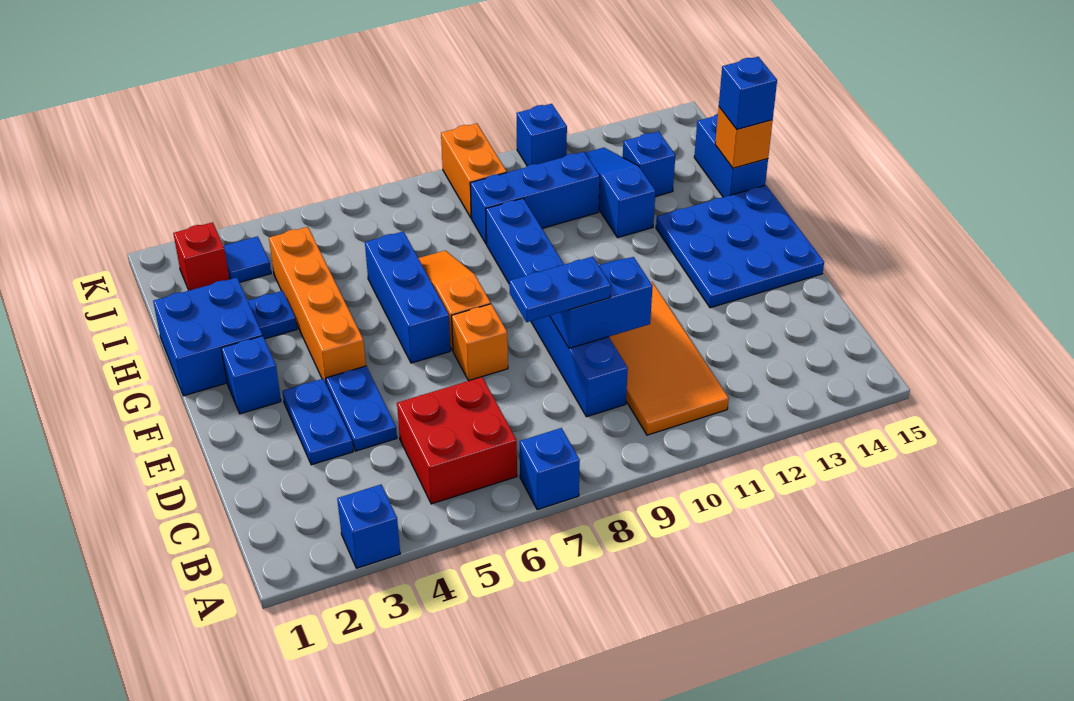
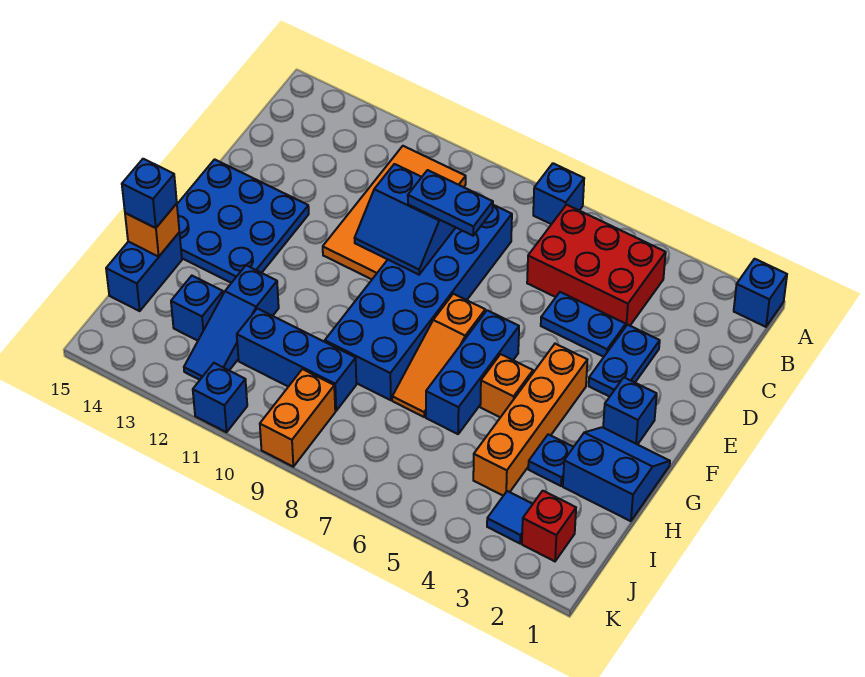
blue brick A3 level 1 -> blue brick A1 level 1
red brick B5:C6 level 1 -> red brick B4:C6 level 1
blue brick C9:H9 level 1 -> blue brick C8:H9 level 1
blue plate D4:E4 level 1 -> blue plate D4:D5 level 1
orange brick E7 level 1 -> orange brick G5 level 1
blue brick G1:H2 level 1 -> blue slope G1:H2 level 1 top H

